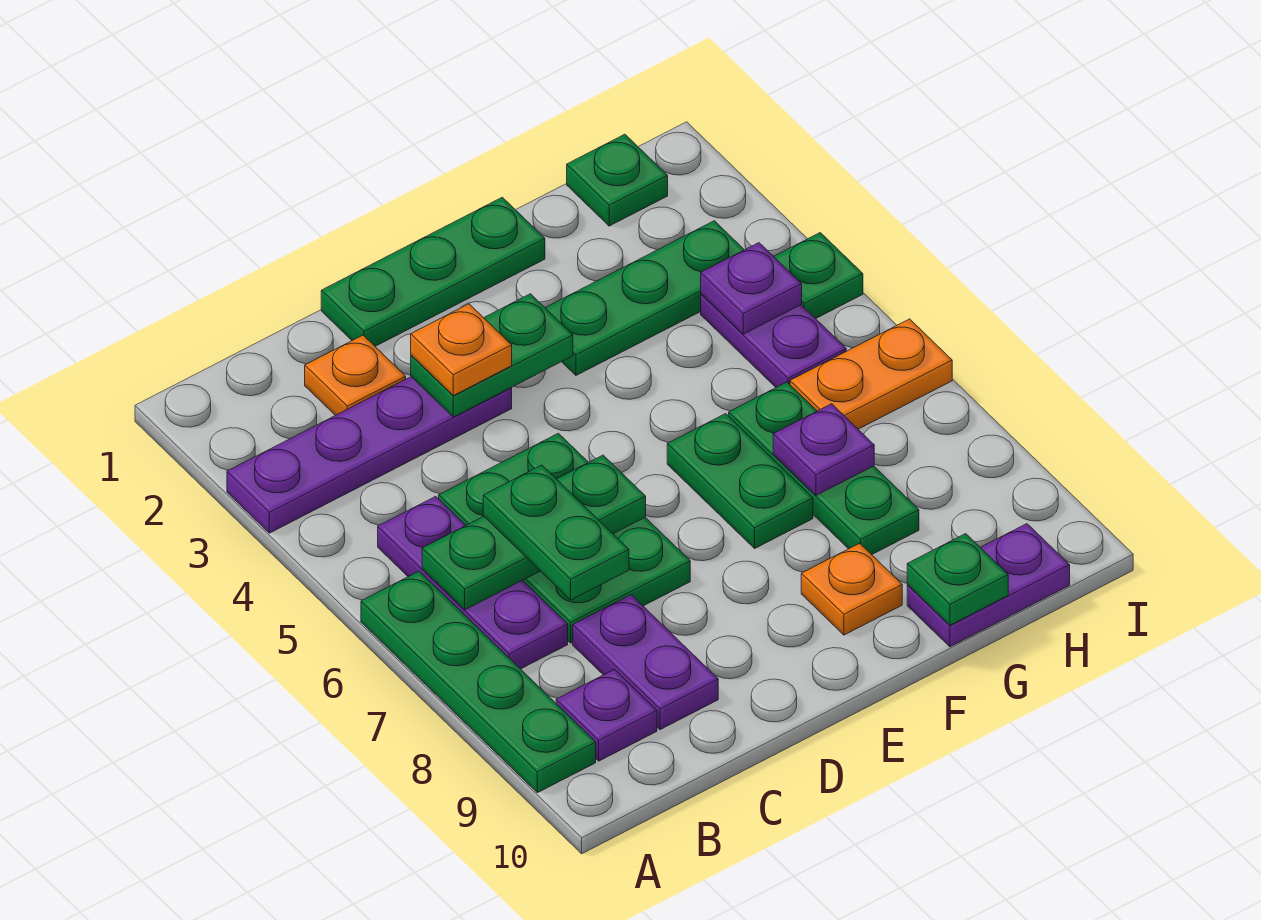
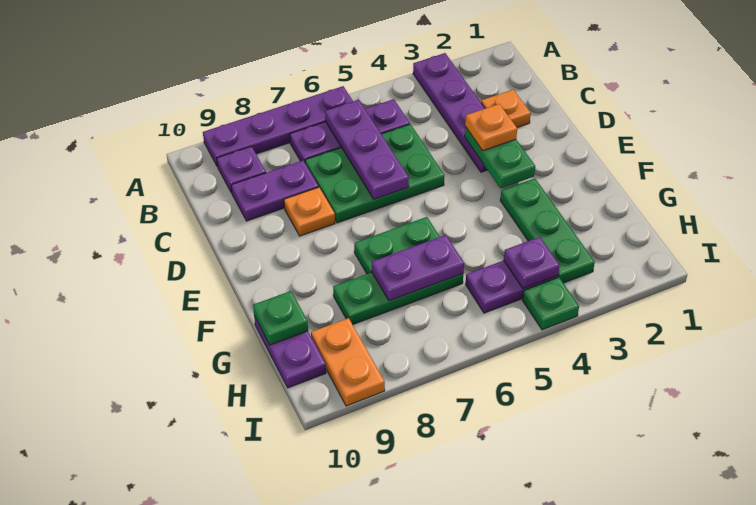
green plate A6:A9 level 1 -> purple plate A6:A9 level 1
green plate B6:D6 level 2 -> purple plate B6:D6 level 2
green plate C6:C7 level 3 -> none
green plate D1:F1 level 1 -> none
orange plate F9 level 1 -> orange plate D8 level 1
purple plate G7 level 2 -> purple plate G6:G7 level 2
green plate H1 level 1 -> none
orange plate H6:I6 level 1 -> orange plate H9:I9 level 1

